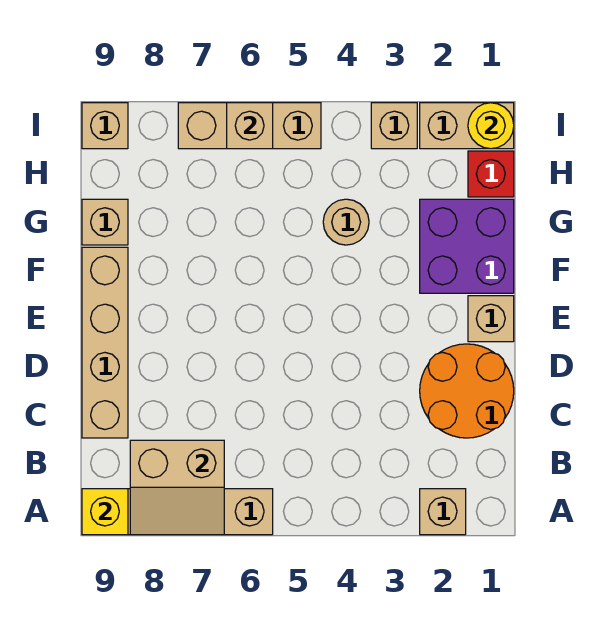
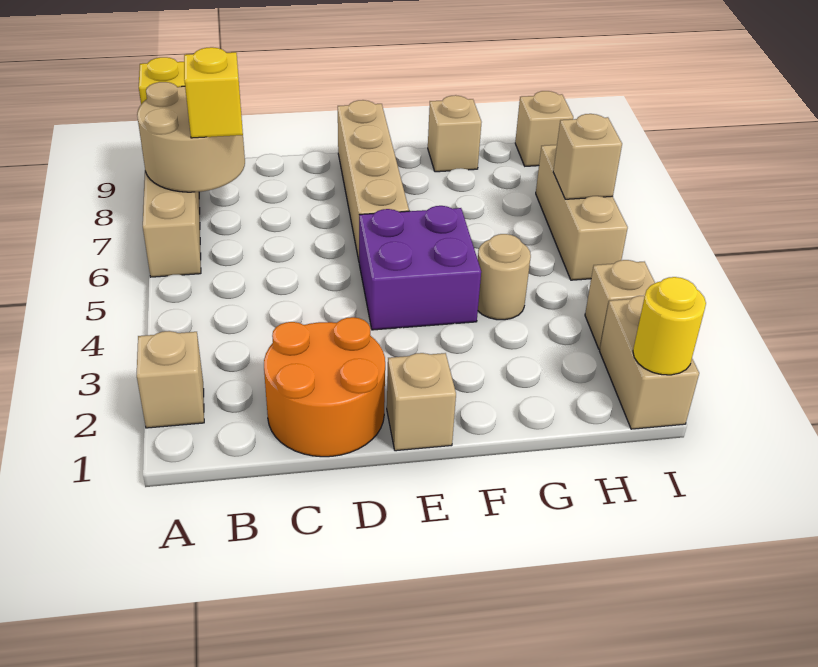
tan slope A7:B8 level 2 top B -> tan round brick A7:B8 level 2
none -> yellow brick B7 level 3
tan brick C9:F9 level 1 -> tan brick E6:E9 level 1
purple brick F1:G2 level 1 -> purple brick E4:F5 level 1
red brick H1 level 1 -> none

